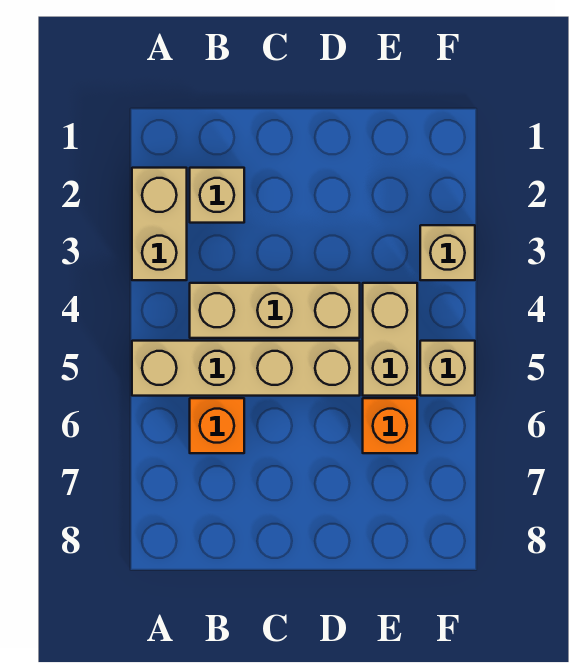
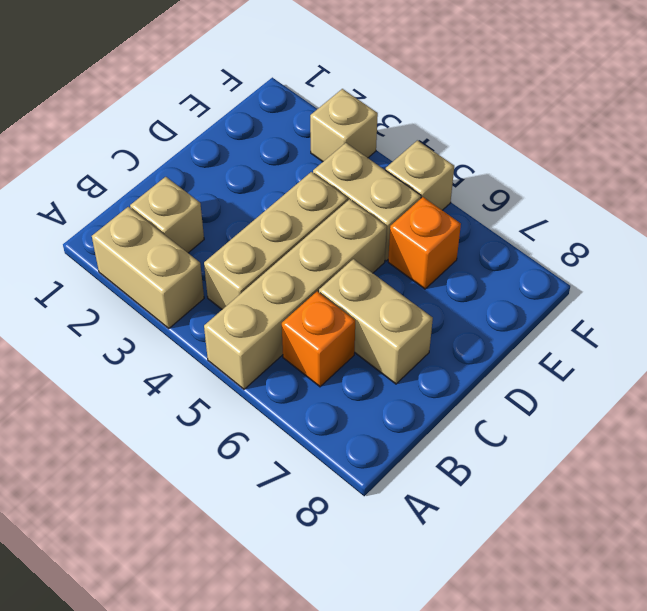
none -> tan brick C6:C7 level 1

